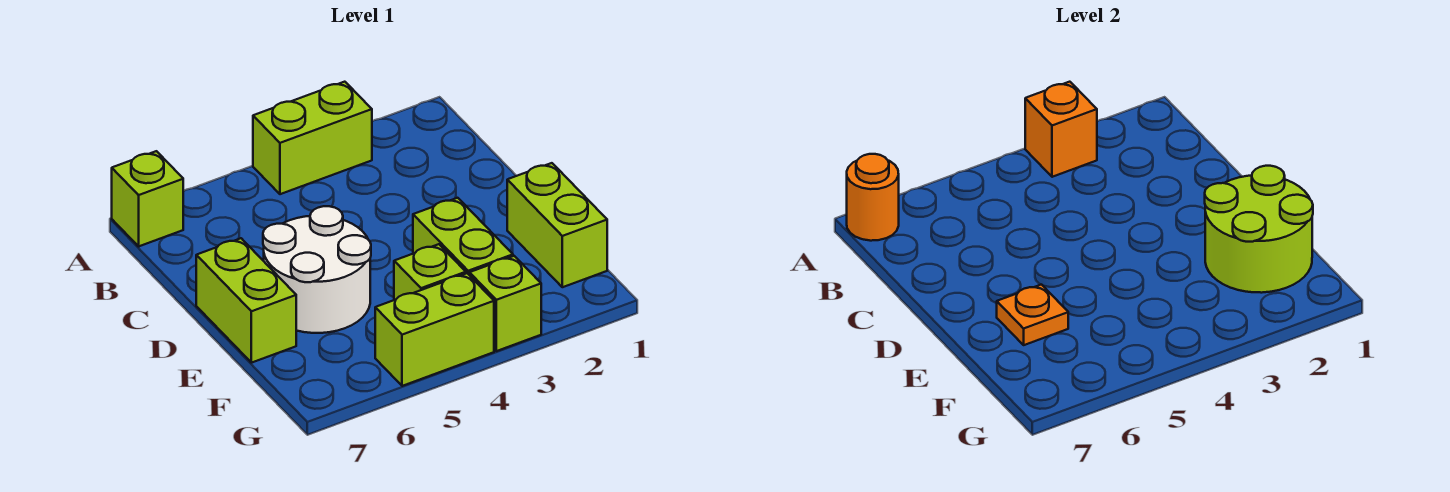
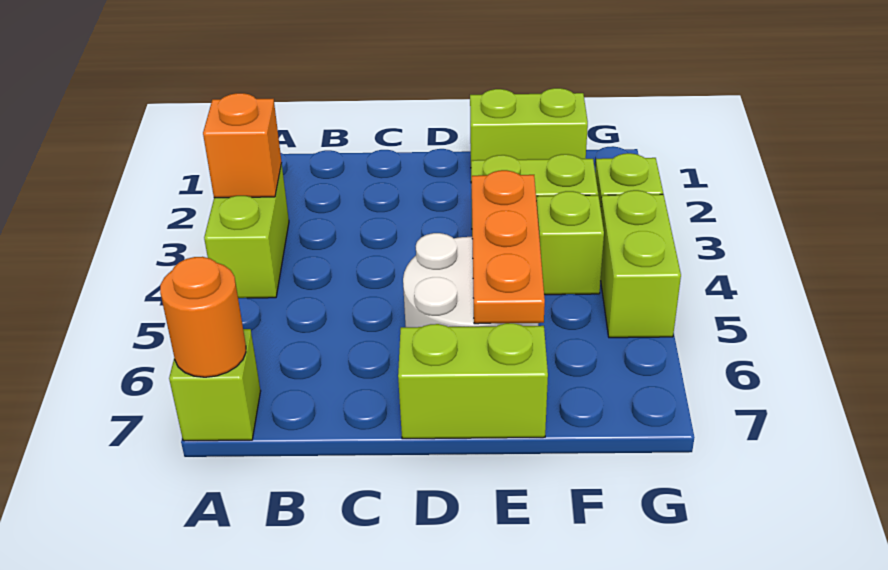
lime round brick E1:F2 level 2 -> none
orange plate E6 level 2 -> orange plate E4:E6 level 2

